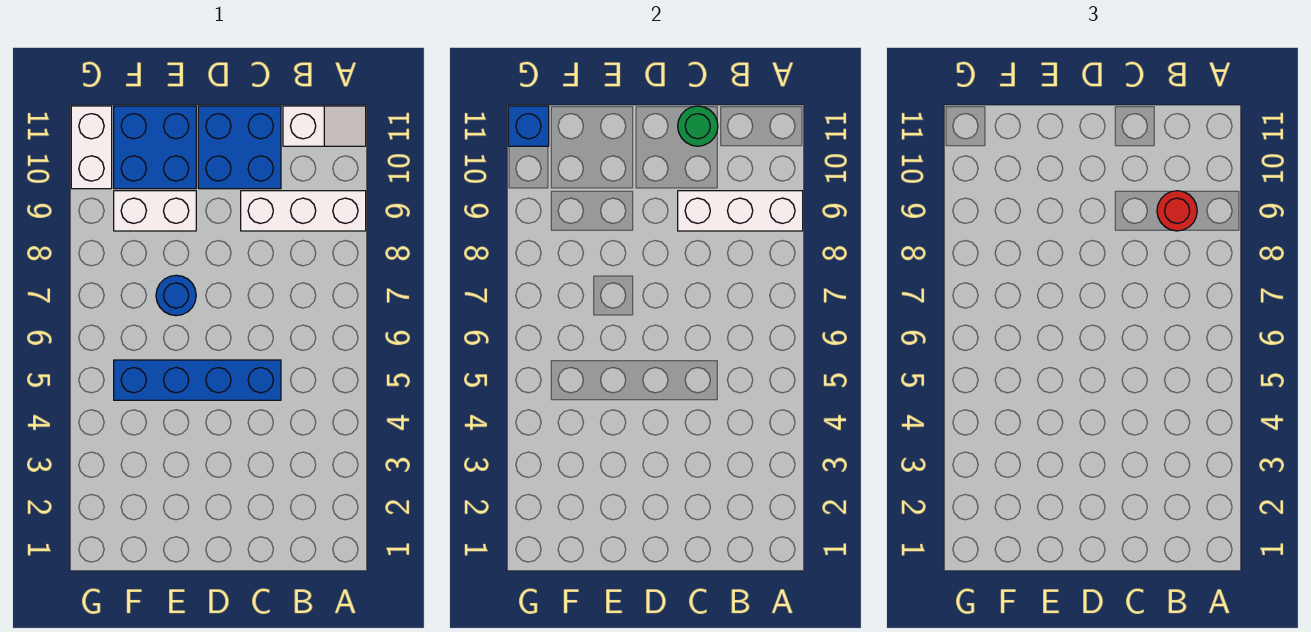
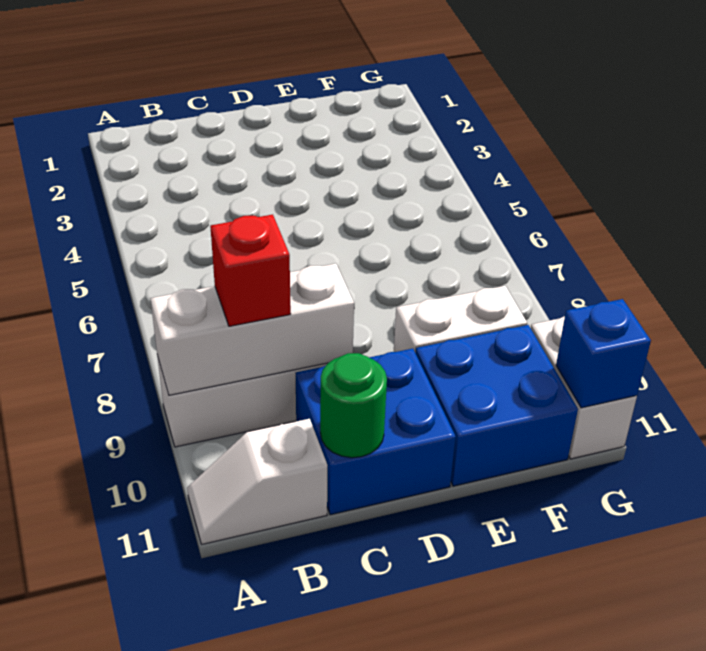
red round brick B9 level 3 -> red brick B9 level 3
blue brick C5:F5 level 1 -> none
blue round brick E7 level 1 -> none

